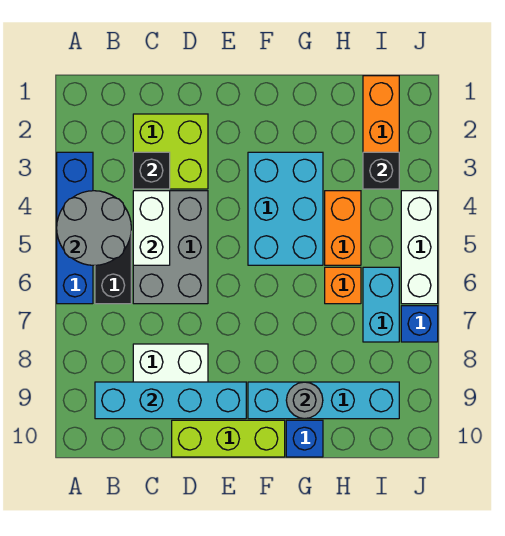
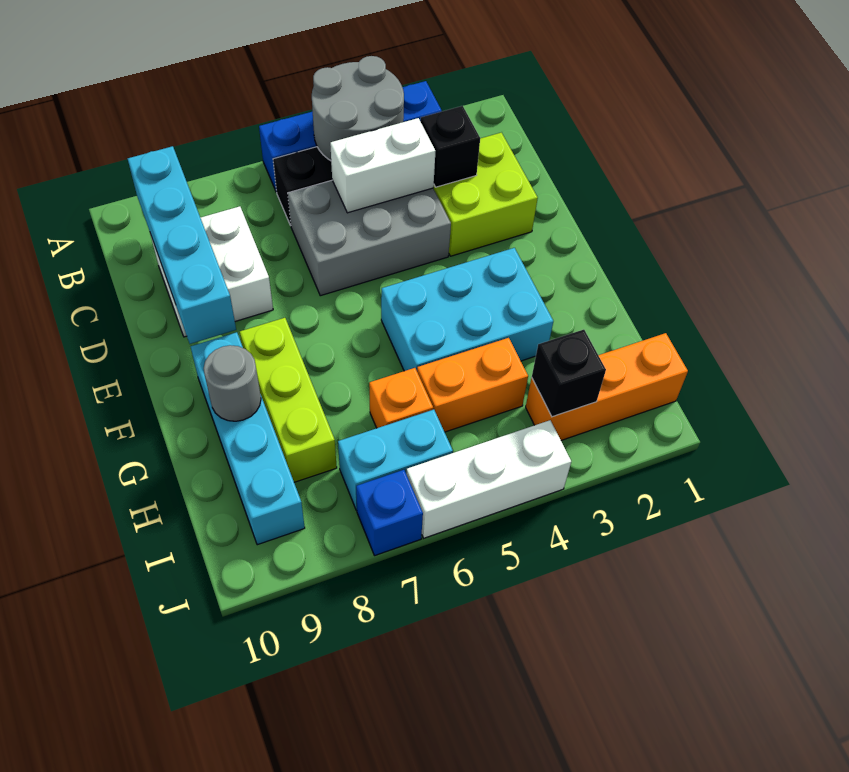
lime brick D10:F10 level 1 -> lime brick F8:H8 level 1
blue brick G10 level 1 -> none

